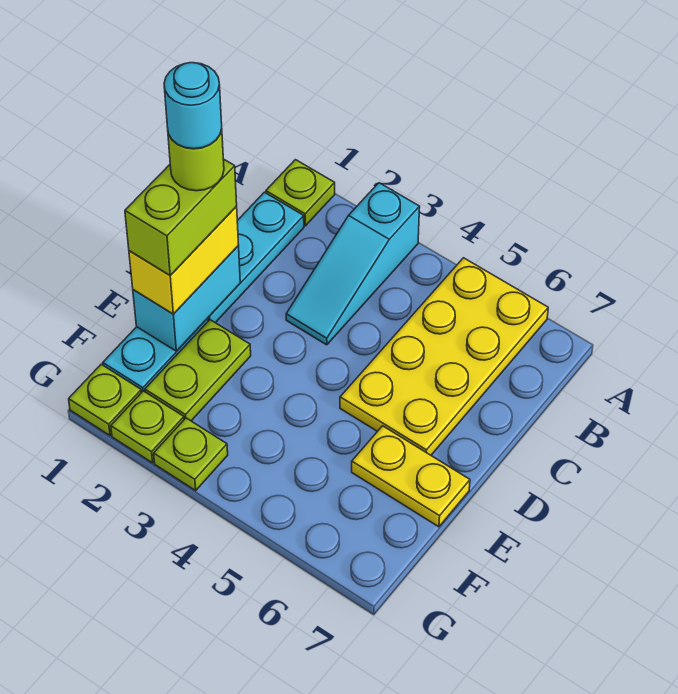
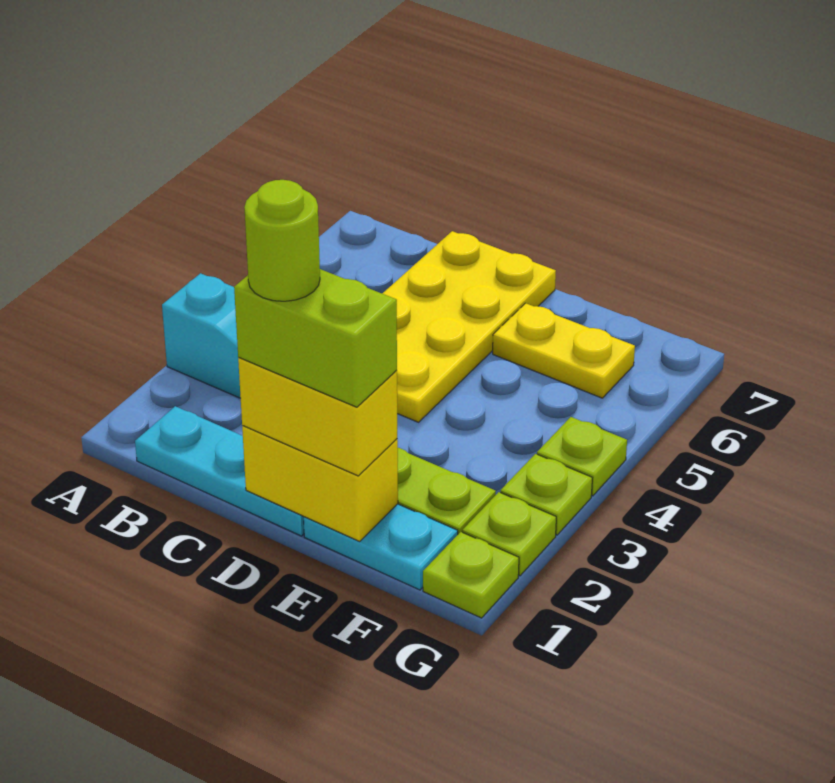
lime plate A1 level 1 -> lime plate G4 level 1
yellow plate A5:D6 level 1 -> yellow plate C4:D7 level 1
cyan brick D1:E1 level 2 -> yellow brick D1:E1 level 2
cyan round brick D1 level 6 -> none
yellow plate E6:E7 level 1 -> yellow plate E6:F6 level 1

